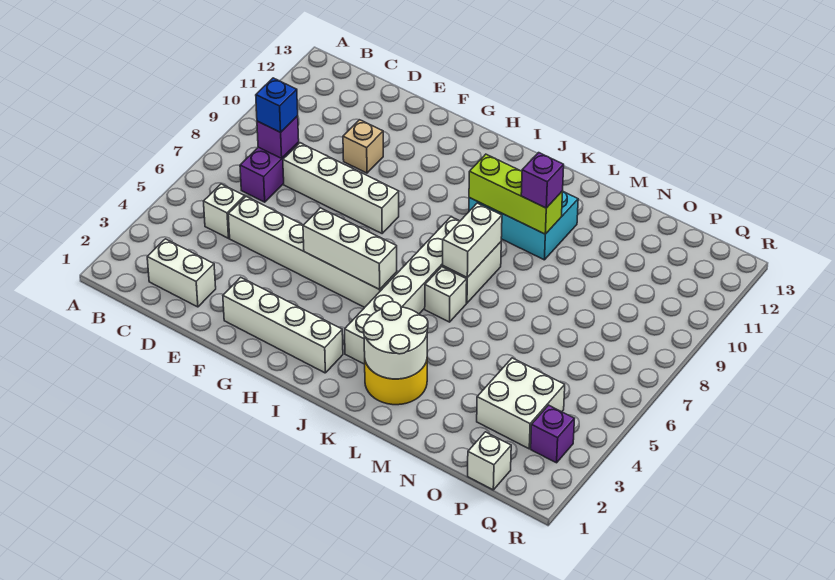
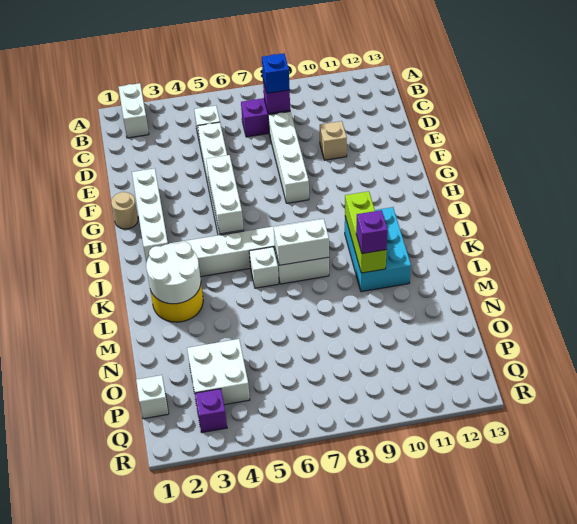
white brick C2:D2 level 1 -> white brick A2:B2 level 1
none -> tan round brick G1 level 1

